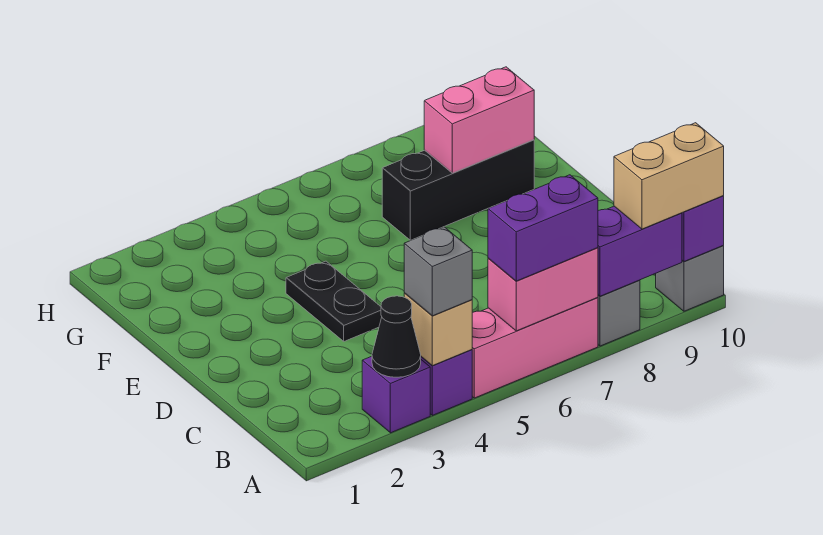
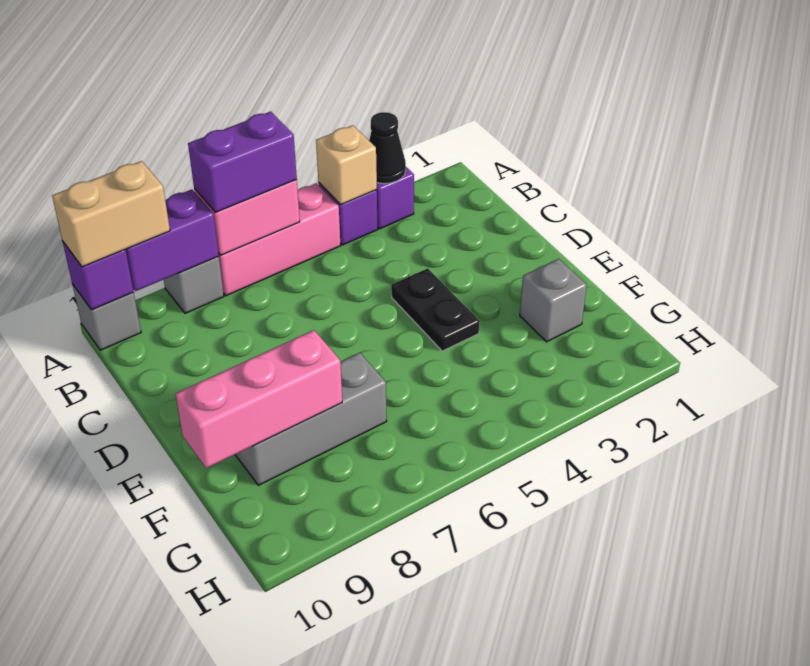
grey brick A4 level 3 -> grey brick F2 level 1
black brick F7:F9 level 1 -> grey brick F7:F9 level 1
pink brick F8:F9 level 2 -> pink brick F8:F10 level 2

